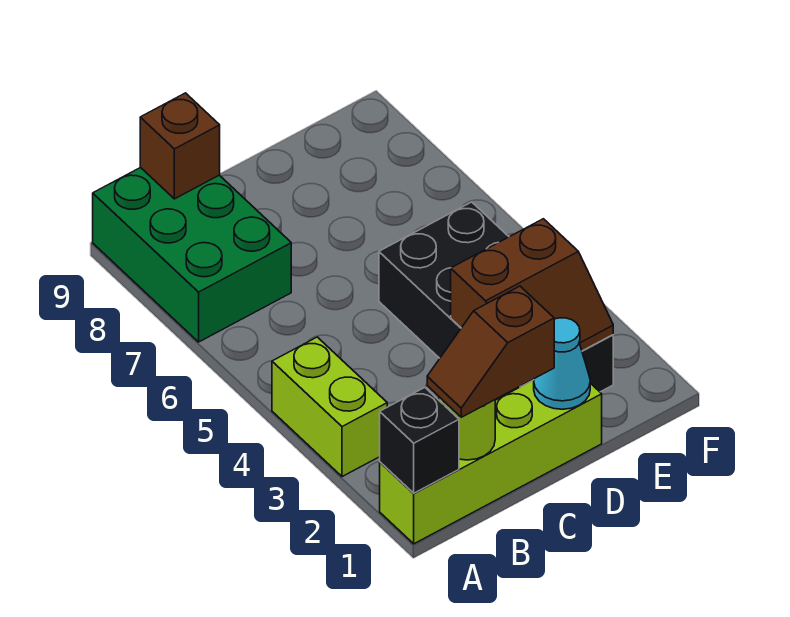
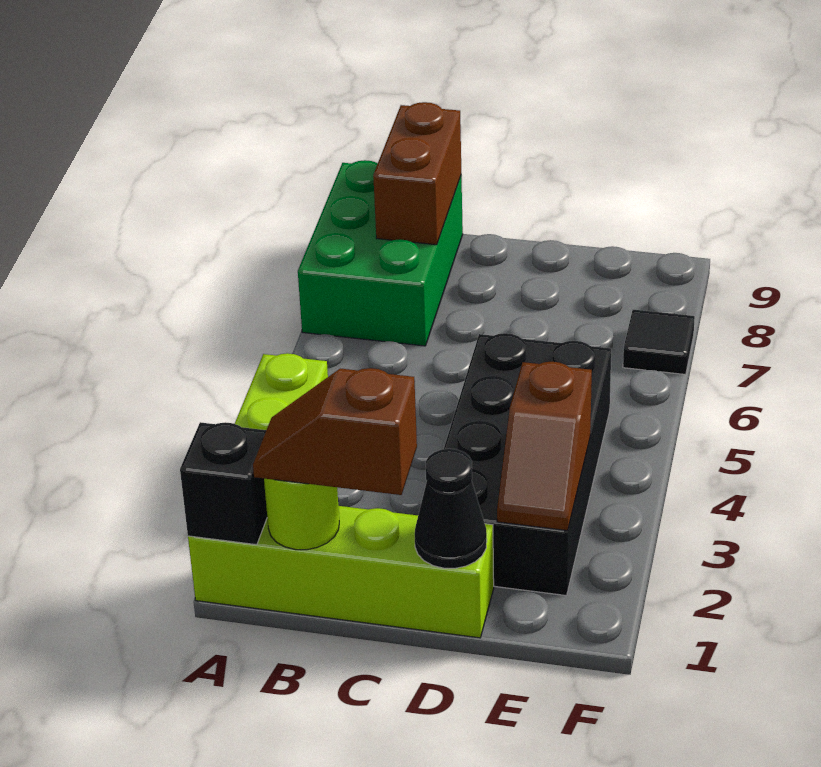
brown brick B9 level 2 -> brown brick B8:B9 level 2
cyan cone D1 level 2 -> black cone D1 level 2
brown slope D2:E3 level 2 top 3 -> brown slope E2:E3 level 2 top 3
none -> black tile F7 level 1

